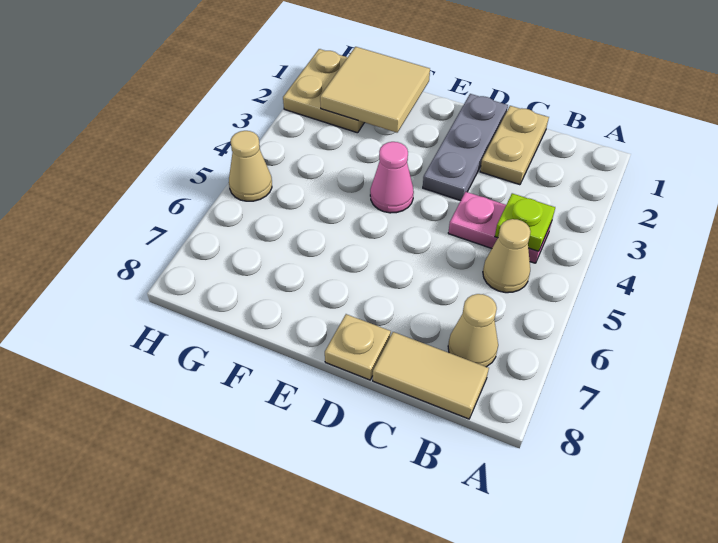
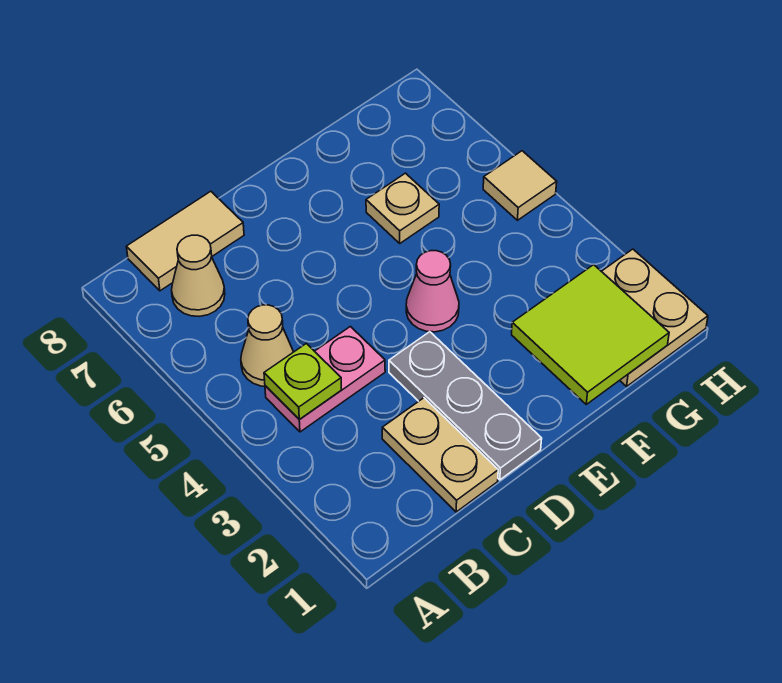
tan plate D8 level 1 -> tan plate F6 level 1
tan tile F1:G2 level 2 -> lime tile F1:G2 level 2
tan cone H5 level 1 -> tan tile H5 level 1

